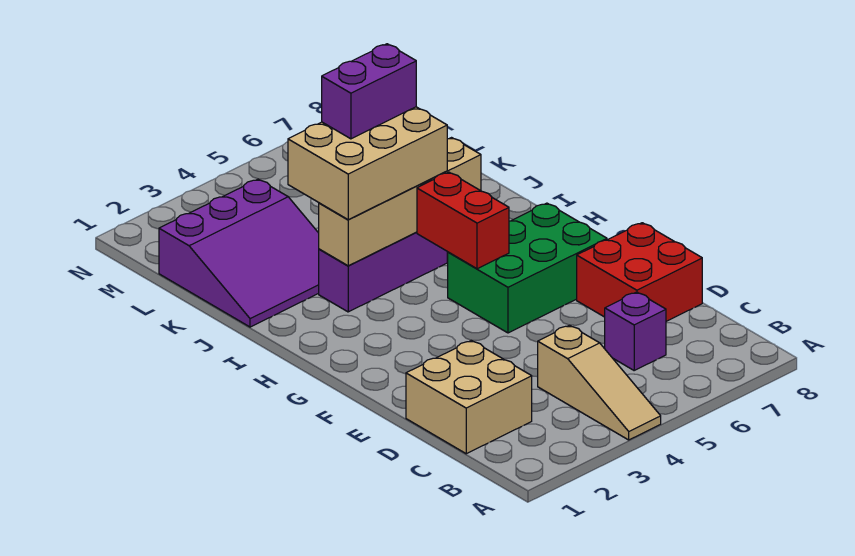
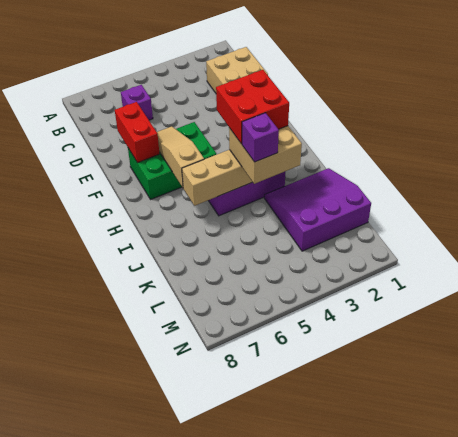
tan slope A4:C4 level 1 top C -> tan slope F6:H6 level 2 top H
red brick D7:E8 level 1 -> red brick H3:I4 level 4
red brick G5:H5 level 2 -> red brick E7:F7 level 2
tan brick I3:J5 level 3 -> tan brick I3:J4 level 3
purple brick J4:J5 level 4 -> purple brick J4 level 4

